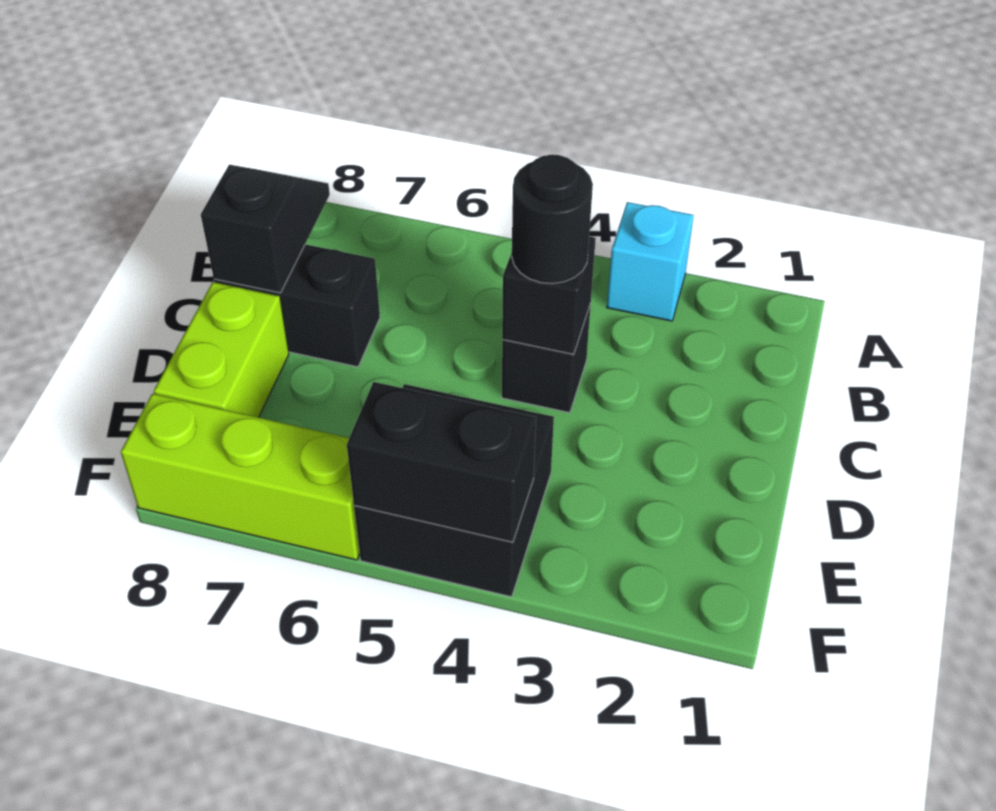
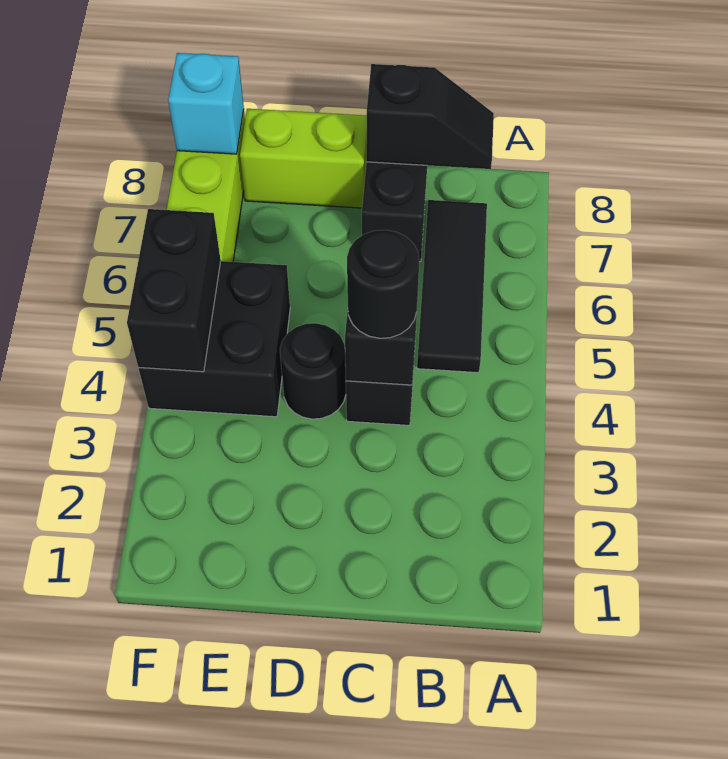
cyan brick A3 level 1 -> cyan brick F8 level 2
none -> black tile B5:B7 level 1
none -> black round brick D4 level 1

